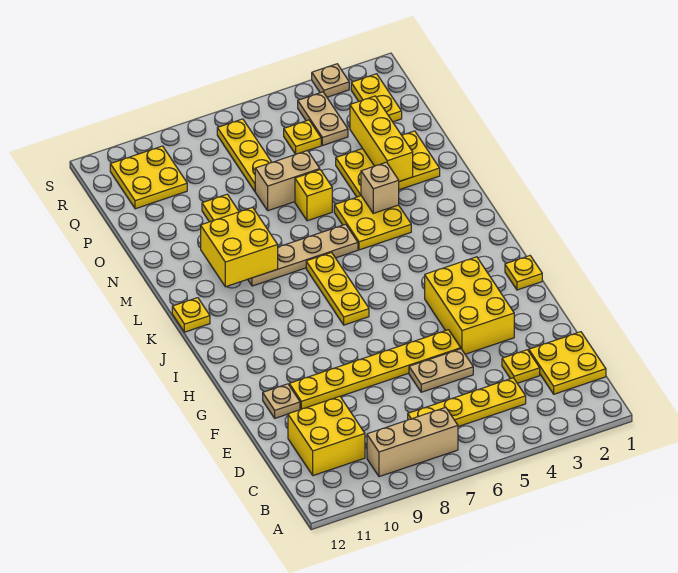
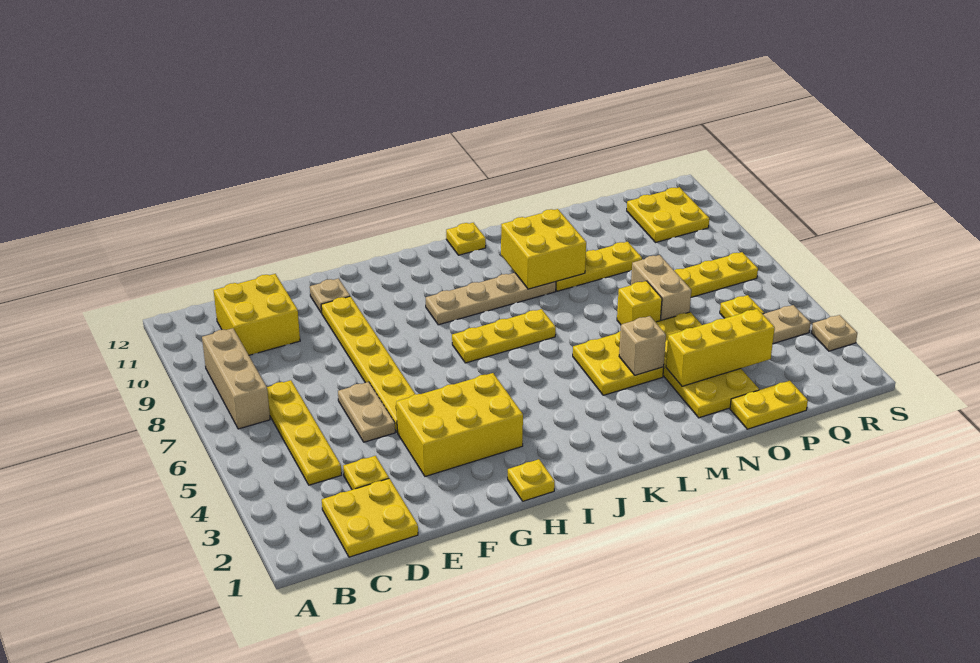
tan plate L6:L9 level 1 -> tan plate I9:L9 level 1
yellow plate N2:O4 level 1 -> yellow plate N2:O5 level 1
yellow plate Q2:R2 level 1 -> yellow plate O1:P1 level 1

